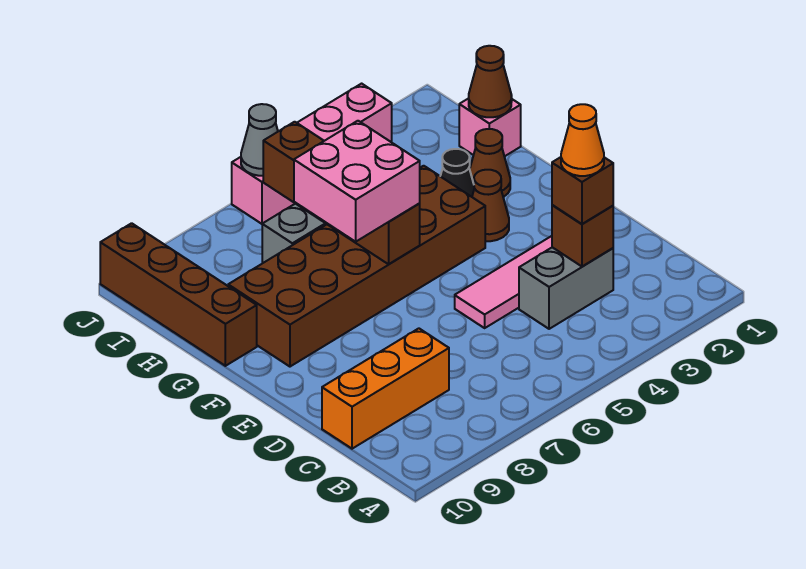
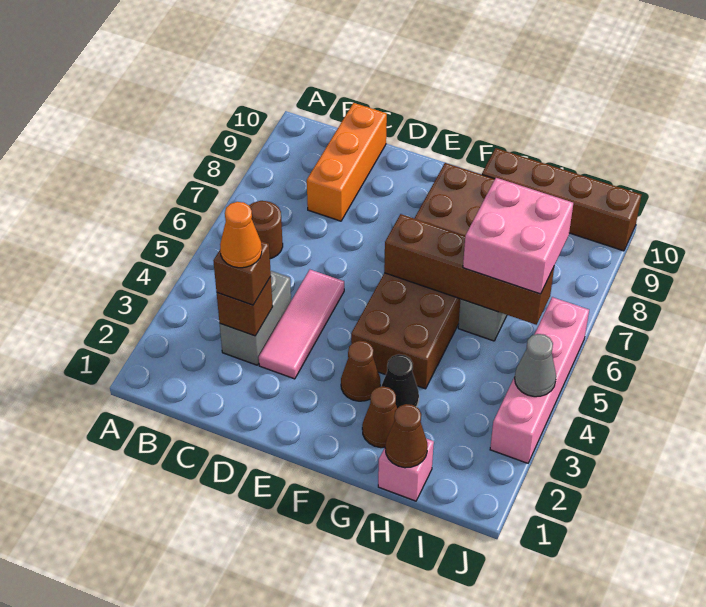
none -> brown round brick B6 level 1
pink brick F6:G7 level 3 -> pink brick H6:I7 level 3
grey cone J6 level 2 -> grey cone J4 level 2

